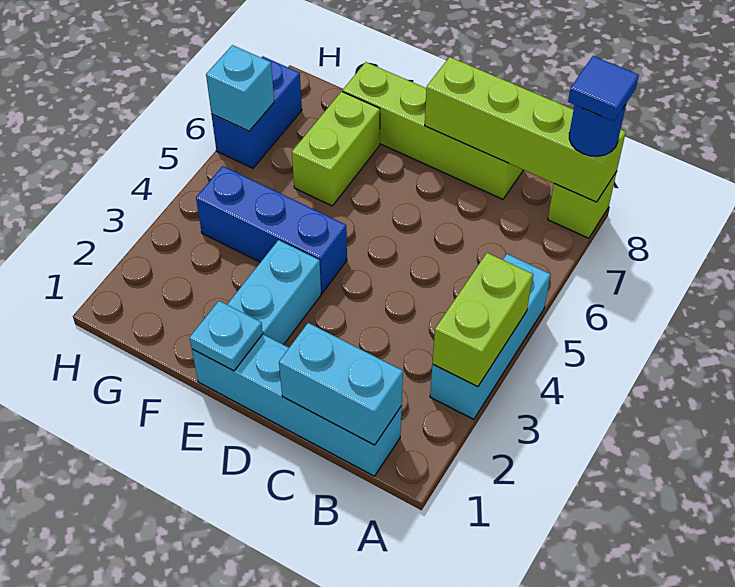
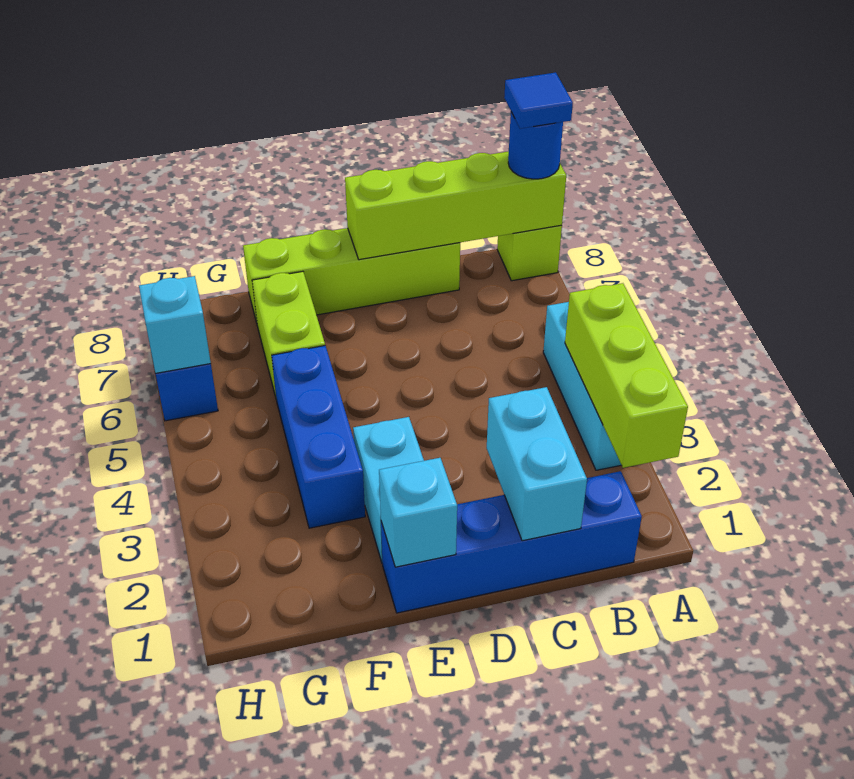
lime brick A3:A4 level 2 -> lime brick A2:A4 level 2
cyan brick B1:E1 level 1 -> blue brick B1:E1 level 1
cyan brick B1:C1 level 2 -> cyan brick C1:C2 level 2
cyan plate E1 level 2 -> cyan brick E1 level 2
blue brick E4:G4 level 1 -> blue brick F3:F5 level 1

